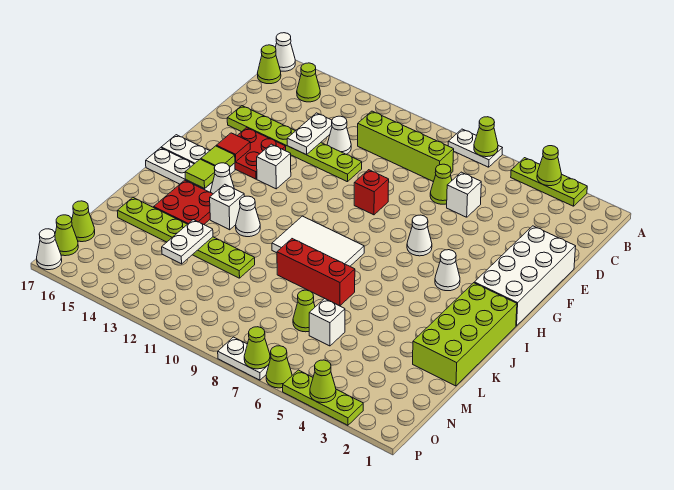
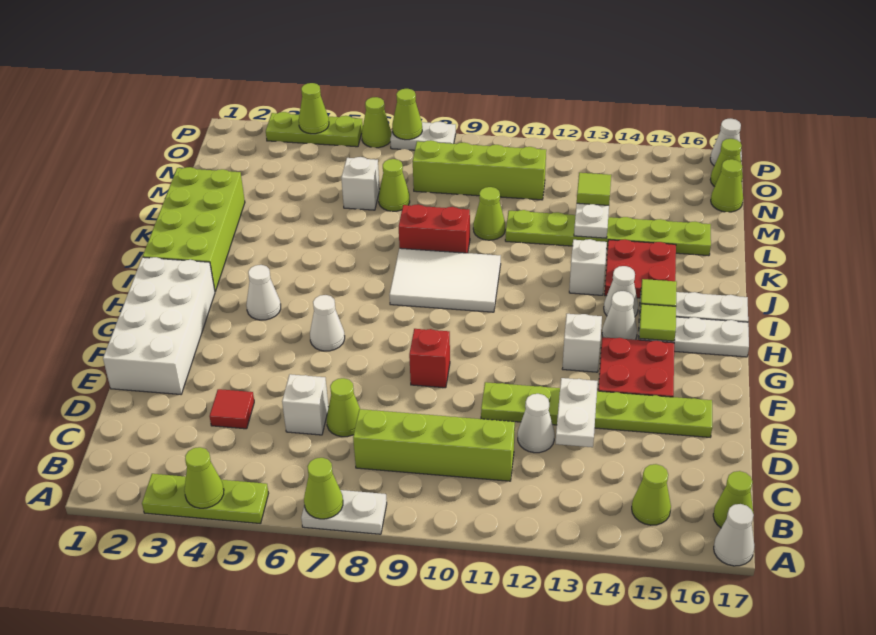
red tile G15 level 2 -> red tile D4 level 1
white cone J12 level 1 -> white cone H14 level 1
red brick K7:K9 level 1 -> red brick K8:K9 level 1
none -> lime cone L10 level 1
none -> lime tile M13 level 3
none -> lime brick N8:N11 level 1

